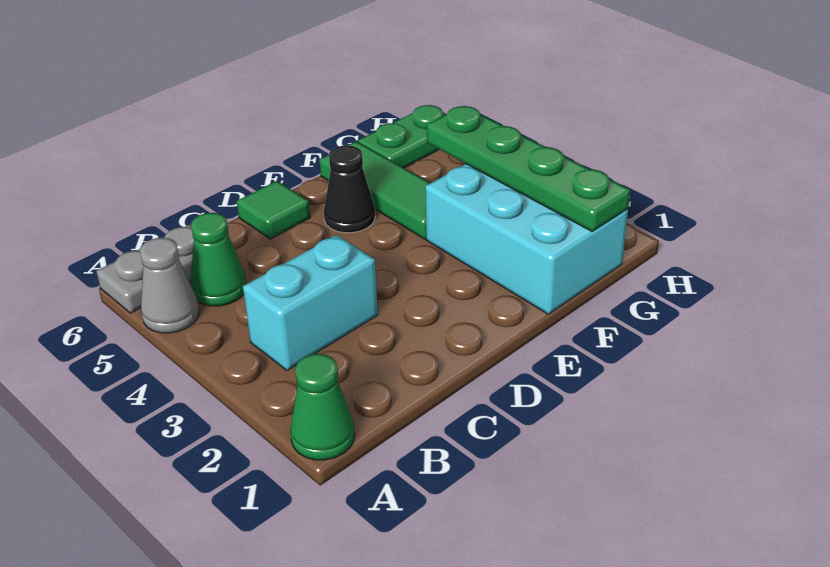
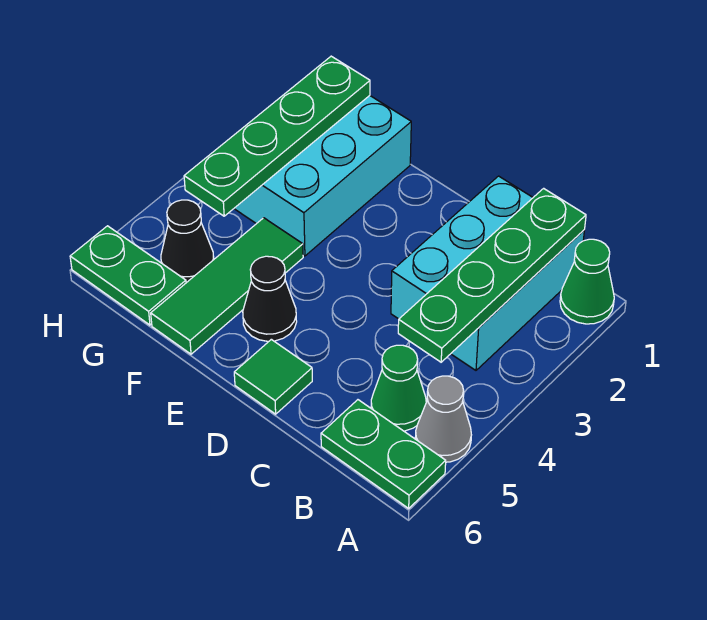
grey plate A6:B6 level 1 -> green plate A6:B6 level 1
none -> green plate B1:B4 level 2
cyan brick B3:C3 level 1 -> cyan brick B1:C3 level 1
none -> black cone G5 level 1

